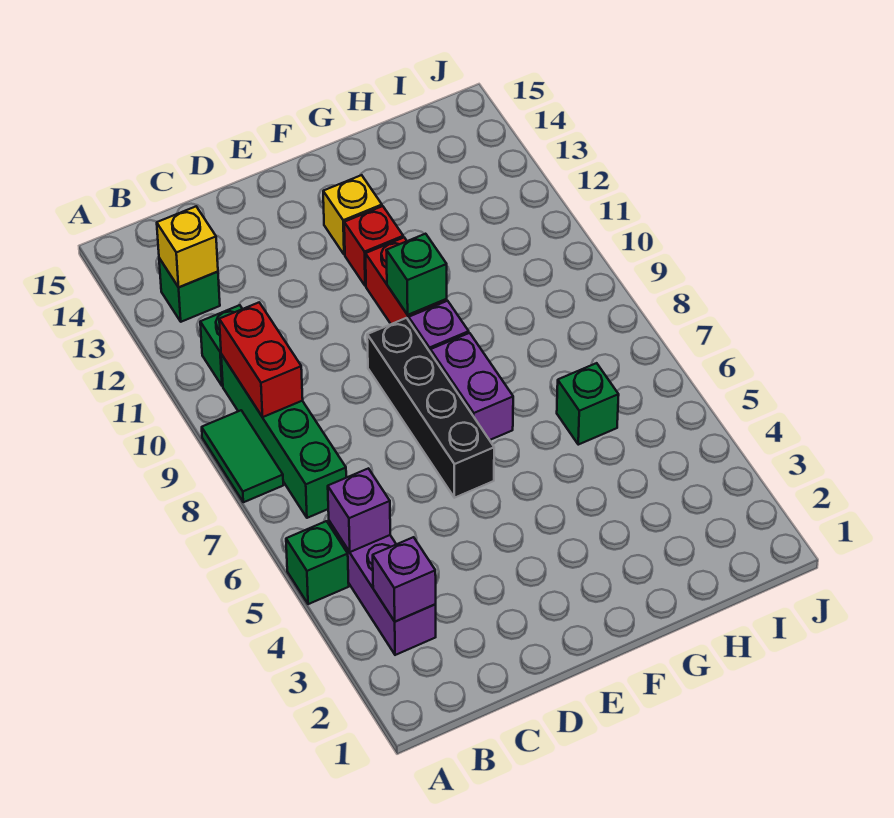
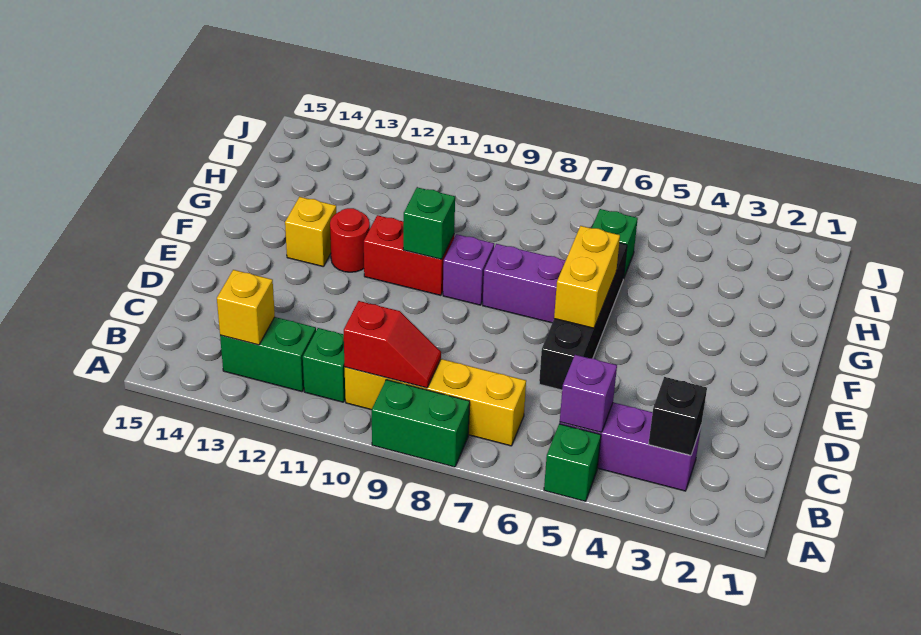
green tile A8:A9 level 1 -> green brick A8:A9 level 1
purple brick B3 level 2 -> black brick B3 level 2
green brick B7:B10 level 1 -> yellow brick B7:B10 level 1
red brick B9:B10 level 2 -> red slope B9:B10 level 2 top 10
green brick B13 level 1 -> green brick B12:B13 level 1
black brick E6:E9 level 1 -> black brick D6:G6 level 1
none -> yellow brick E6:F6 level 2
red brick F12 level 1 -> red round brick F12 level 1

